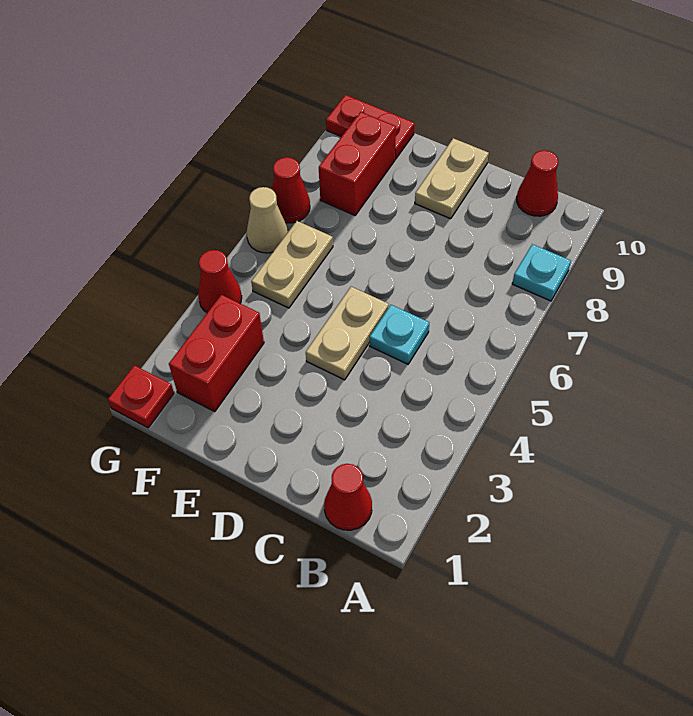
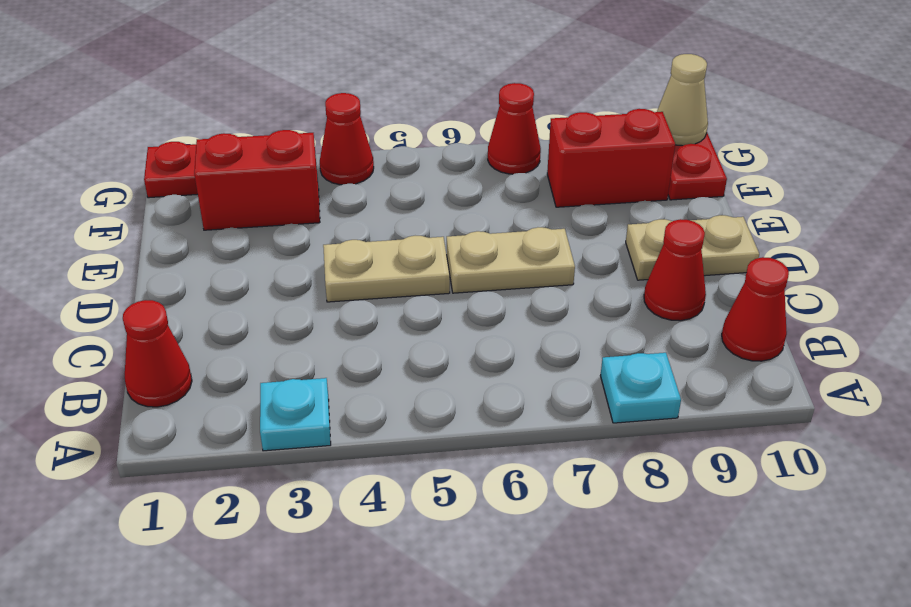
cyan plate C5 level 1 -> cyan plate A3 level 1
none -> red cone C9 level 1
tan plate F5:F6 level 1 -> tan plate D6:D7 level 1
tan cone G6 level 1 -> tan cone G10 level 2

